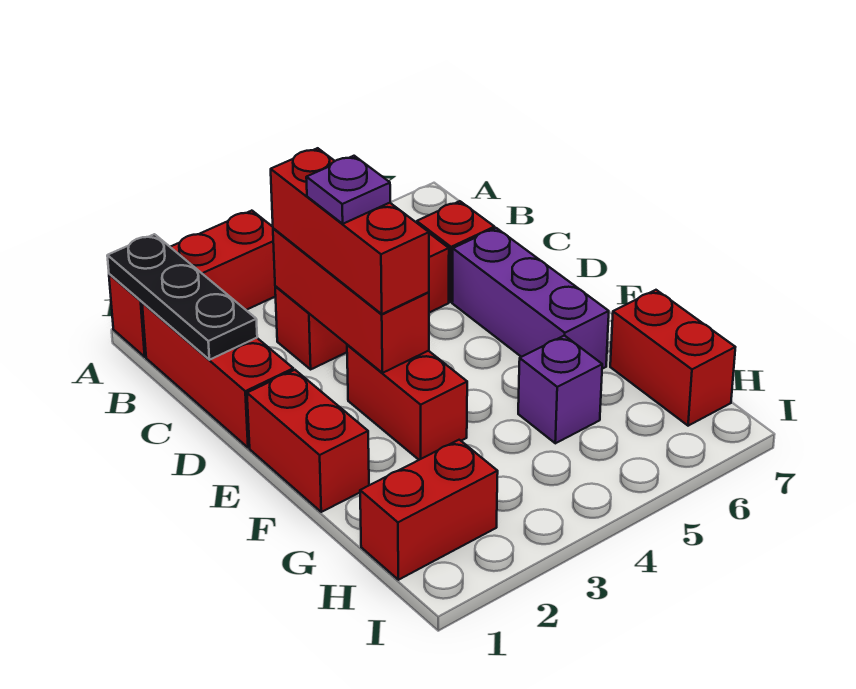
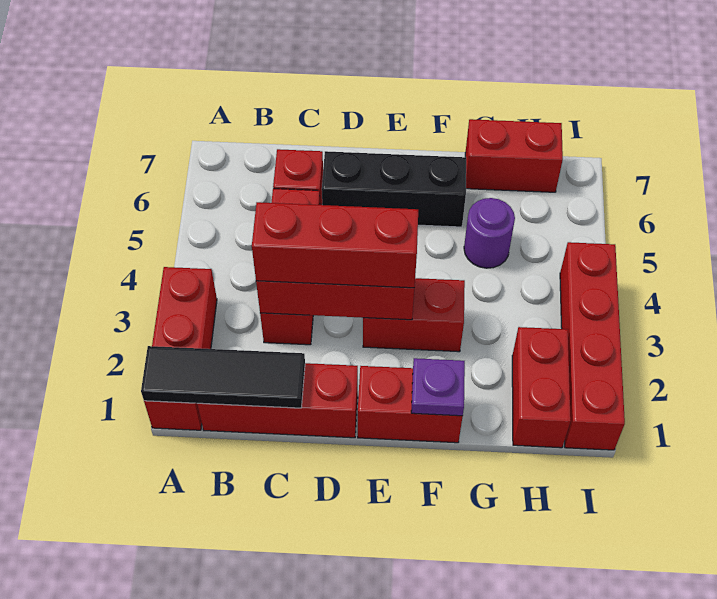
black plate A1:C1 level 2 -> black tile A1:C1 level 2
purple plate D3 level 4 -> purple plate F1 level 2
purple brick D6:F6 level 1 -> black brick D6:F6 level 1
purple brick G5 level 1 -> purple round brick G5 level 1
none -> red brick I1:I4 level 1

